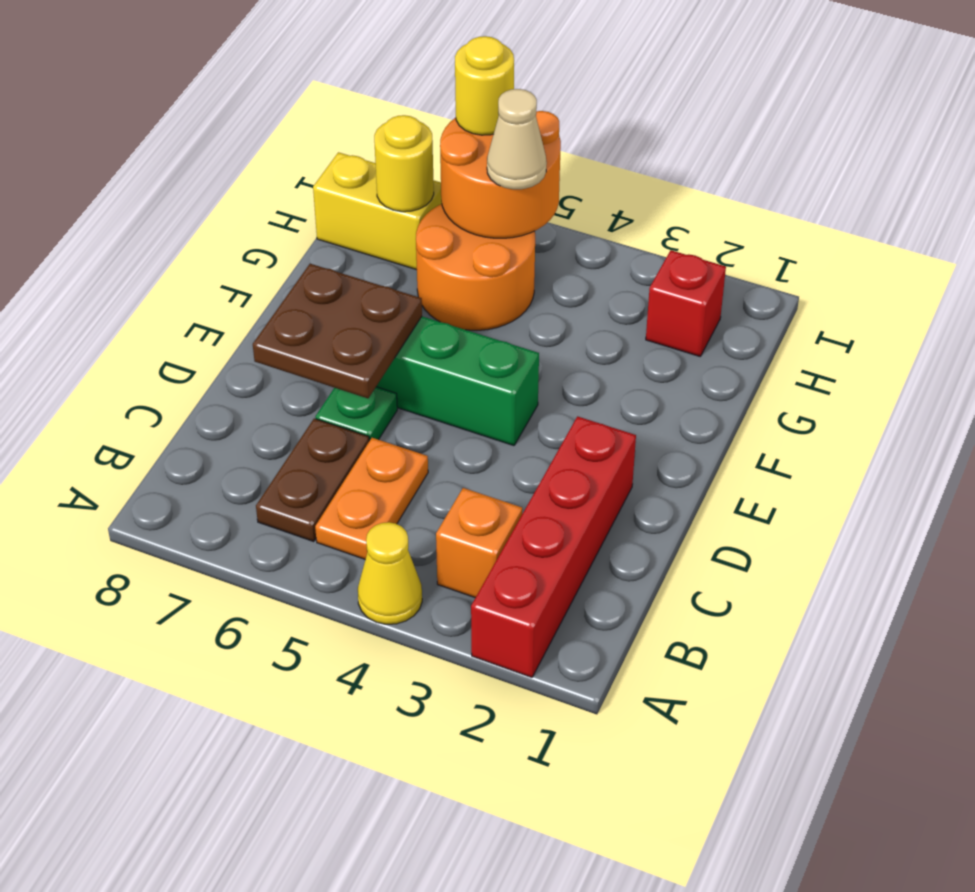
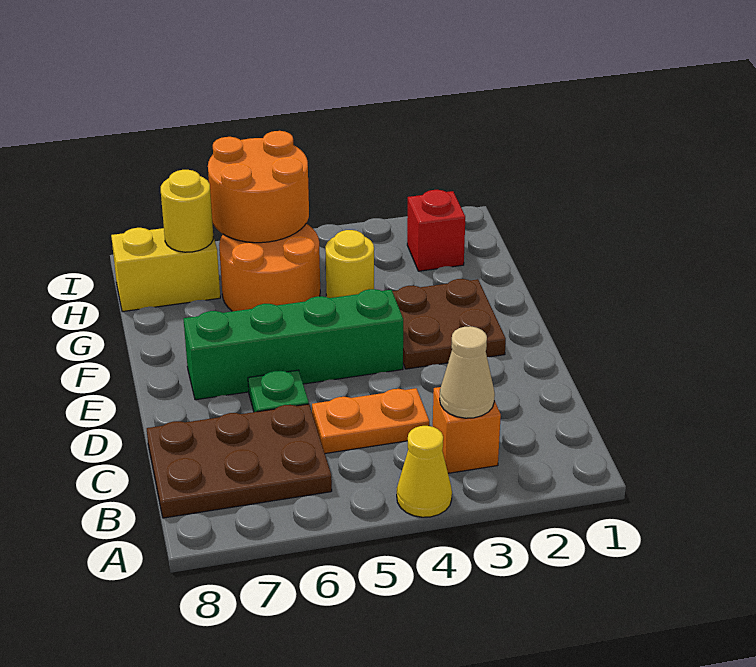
red brick A2:D2 level 1 -> none
orange plate B5:C5 level 1 -> orange plate C4:C5 level 1
brown plate B6:C6 level 1 -> brown plate B6:C8 level 1
brown plate D6:E7 level 2 -> brown plate E2:F3 level 1
tan cone H5 level 3 -> tan cone B3 level 2
yellow round brick I6 level 3 -> yellow round brick G4 level 1

